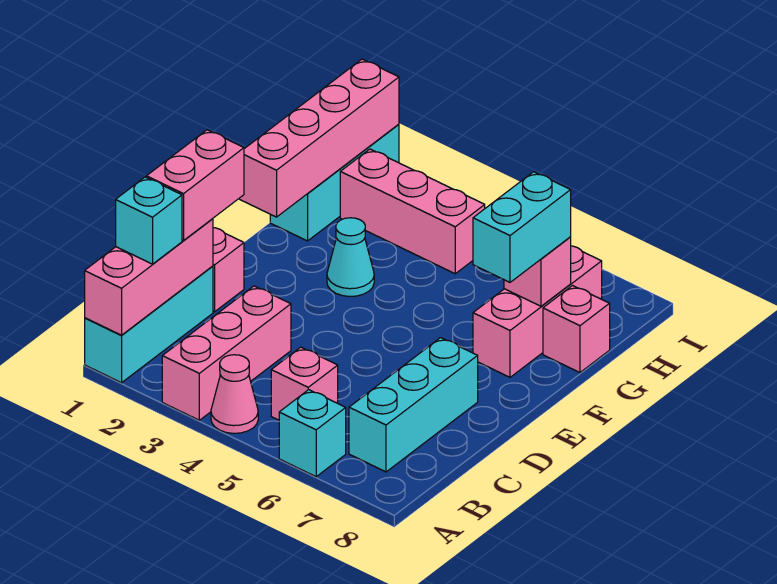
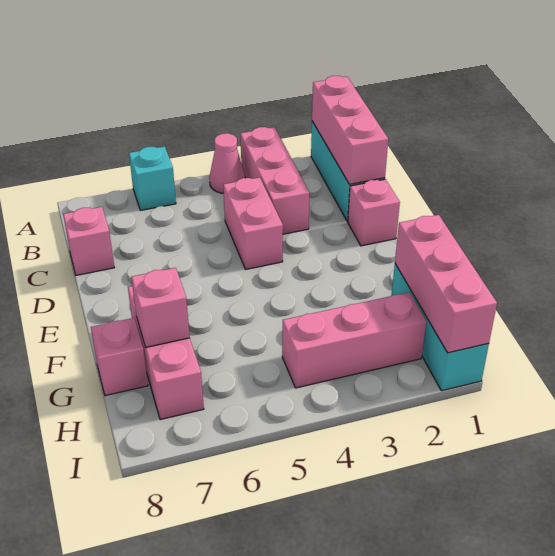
cyan brick B1 level 3 -> none
pink brick B5 level 1 -> pink brick C8 level 1
cyan brick B7:D7 level 1 -> none
pink brick C1:D1 level 3 -> pink brick C4:D4 level 1
pink brick F1:I1 level 2 -> pink brick G1:I1 level 2
cyan cone F3 level 1 -> none
cyan brick F7:G7 level 3 -> none

